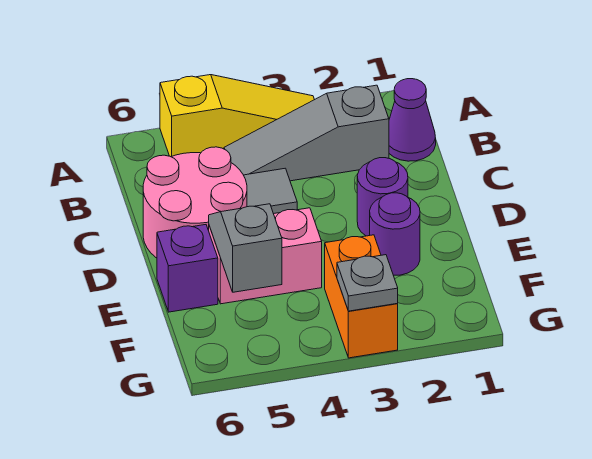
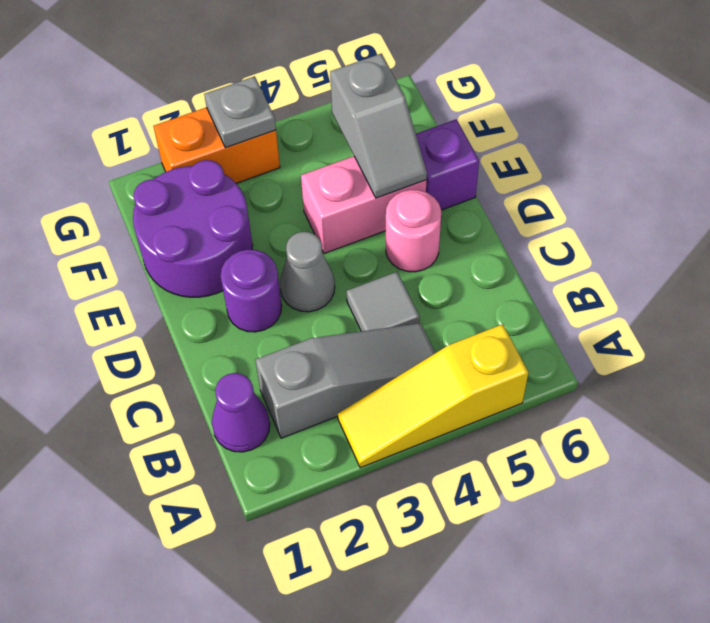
pink round brick C5:D6 level 1 -> pink round brick D5 level 1
none -> grey cone D3 level 1
purple round brick E2 level 1 -> purple round brick E1:F2 level 1
orange brick F3:G3 level 1 -> orange brick G2:G3 level 1

